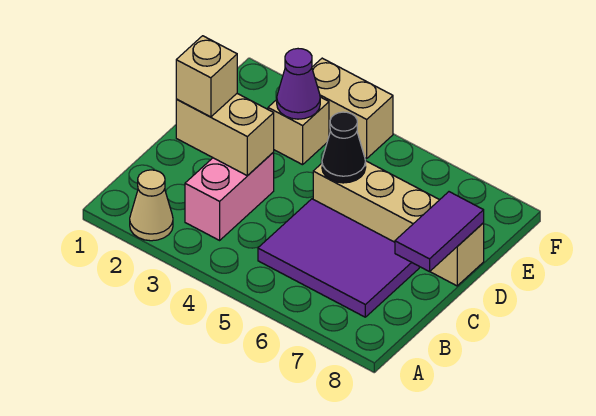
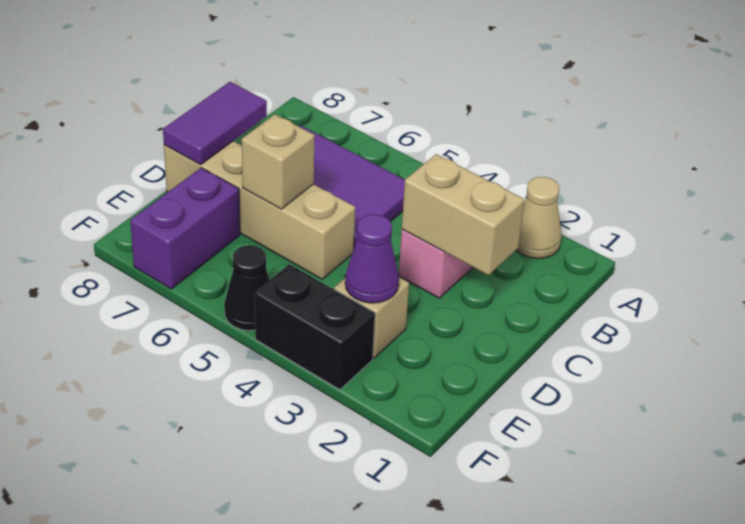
tan brick C2 level 3 -> tan brick D6 level 2
black cone D5 level 2 -> black cone F5 level 1
none -> purple brick E7:F7 level 1
tan brick F3:F4 level 1 -> black brick F3:F4 level 1

